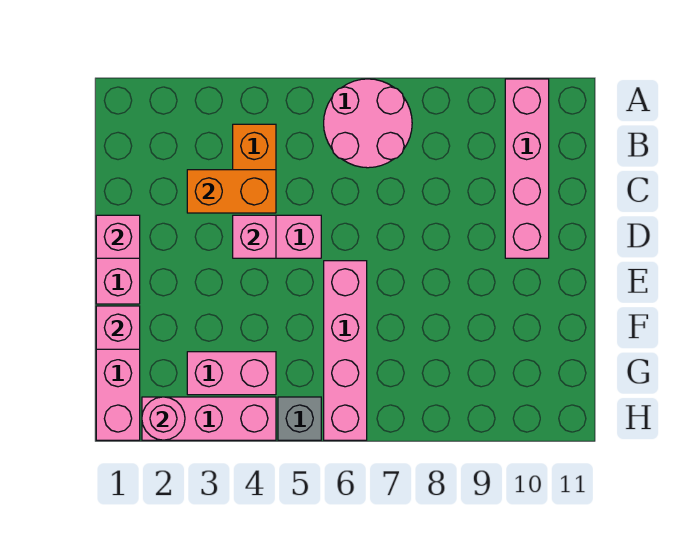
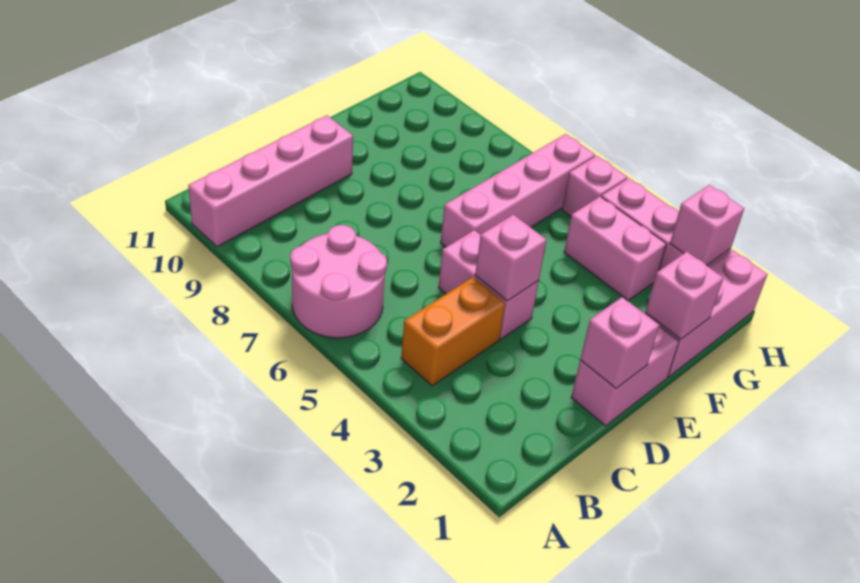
orange brick C3:C4 level 2 -> none
pink round brick H2 level 2 -> pink brick H2 level 2
grey brick H5 level 1 -> pink brick H5 level 1

